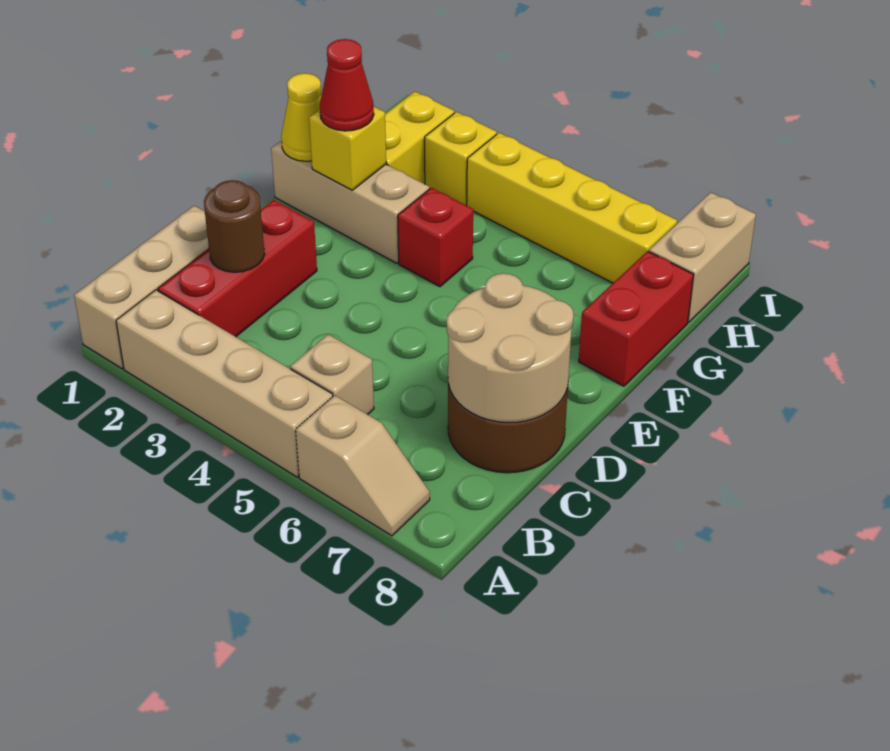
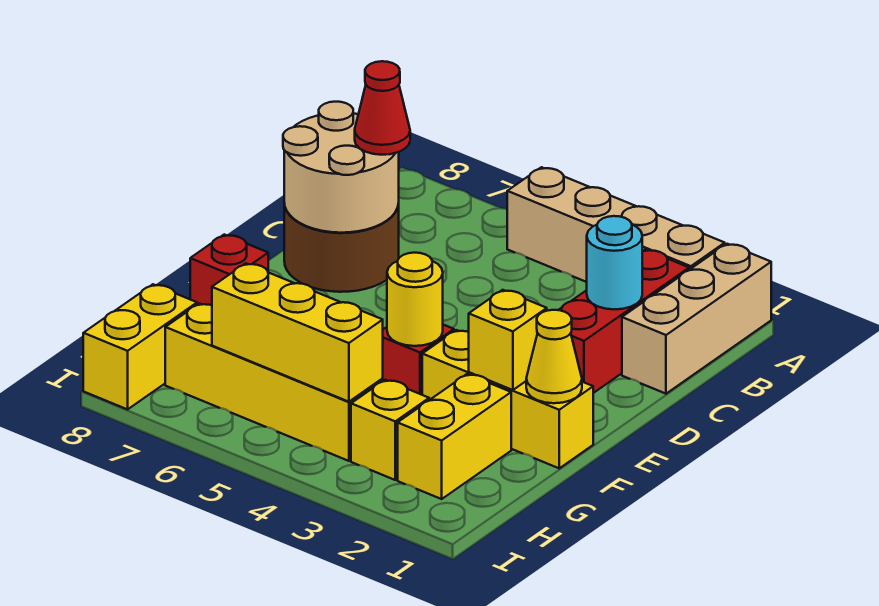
tan slope A6:A7 level 1 top 6 -> none
tan brick B5 level 1 -> none
brown round brick C2 level 2 -> cyan round brick C2 level 2
tan brick F1:F3 level 1 -> yellow brick F1:F3 level 1
red cone F2 level 3 -> red cone C7 level 3
none -> yellow round brick F4 level 2
red brick F8:G8 level 1 -> red brick F8 level 1
none -> yellow brick H4:H6 level 2
tan brick H8:I8 level 1 -> yellow brick H8:I8 level 1

